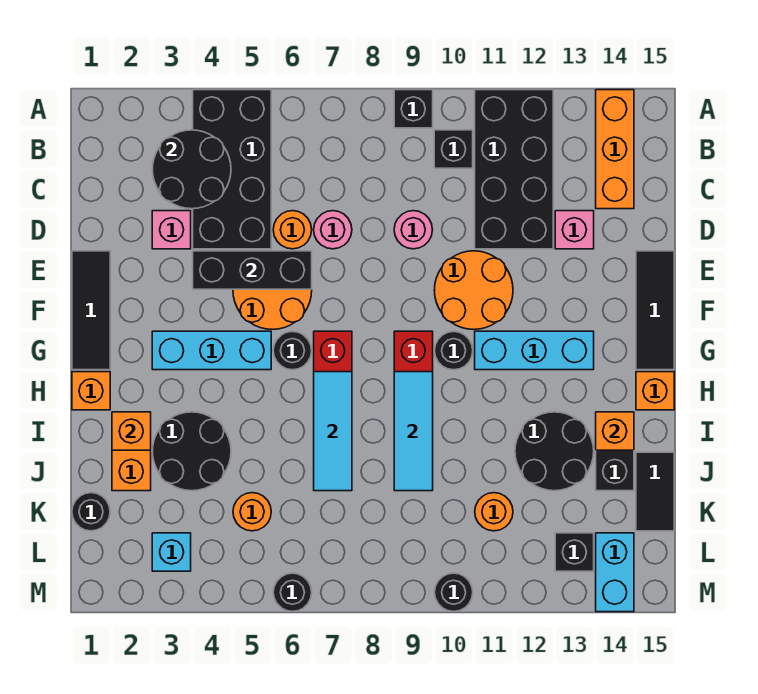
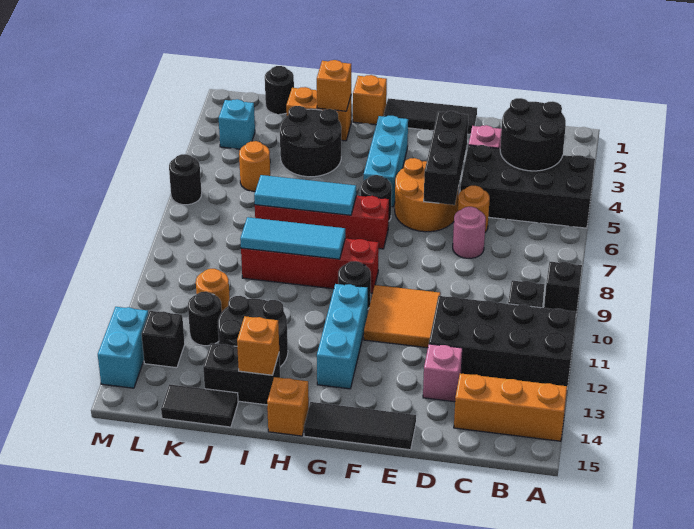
pink round brick D9 level 1 -> none
orange round brick E10:F11 level 1 -> orange tile E10:F11 level 1
cyan brick L14:M14 level 1 -> cyan brick M13:M14 level 1
black round brick M10 level 1 -> black round brick K12 level 1

